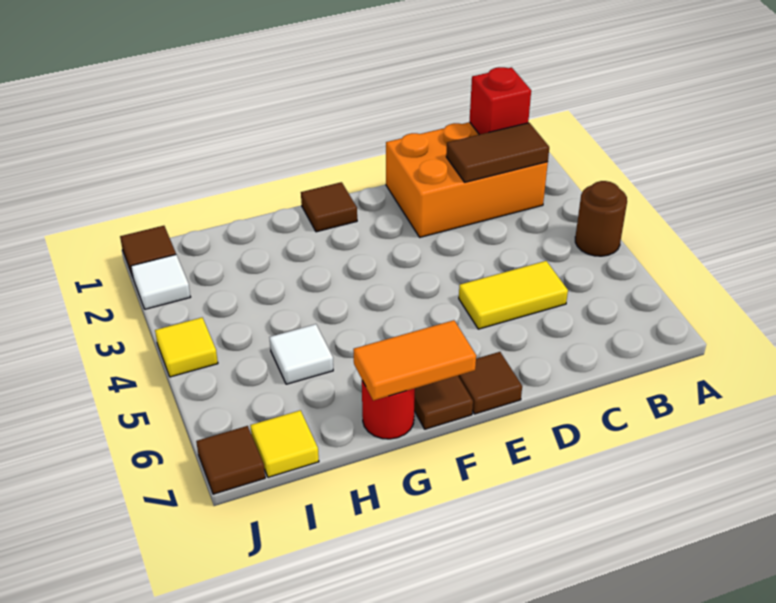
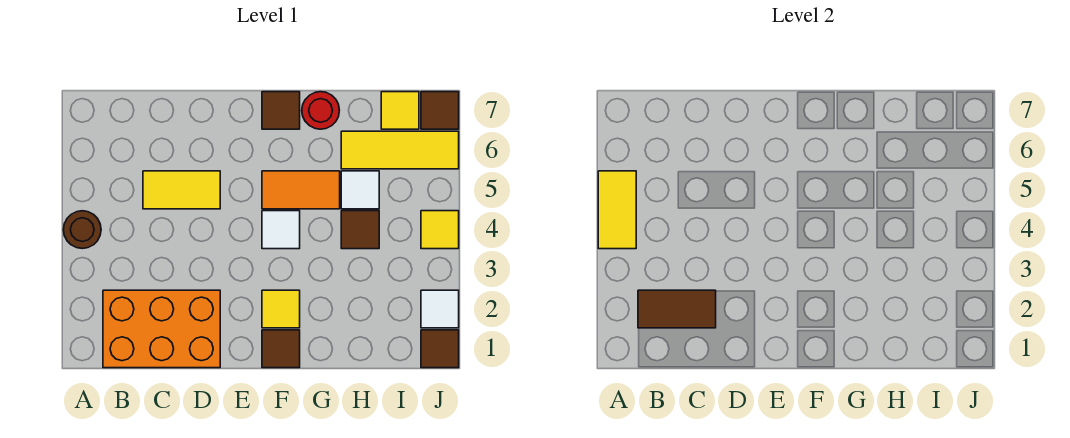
none -> yellow tile A4:A5 level 2
red brick B1 level 2 -> none
brown tile E7 level 1 -> brown tile H4 level 1
none -> yellow tile F2 level 1
none -> white tile F4 level 1
orange tile F7:G7 level 2 -> orange tile F5:G5 level 1
none -> yellow tile H6:J6 level 1

